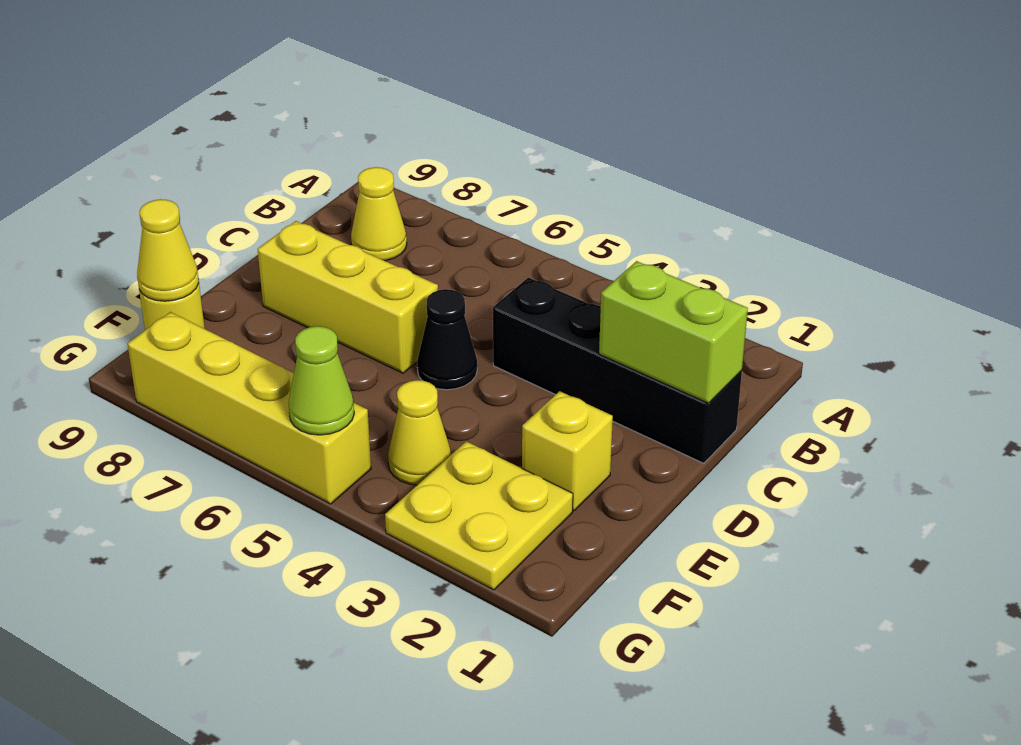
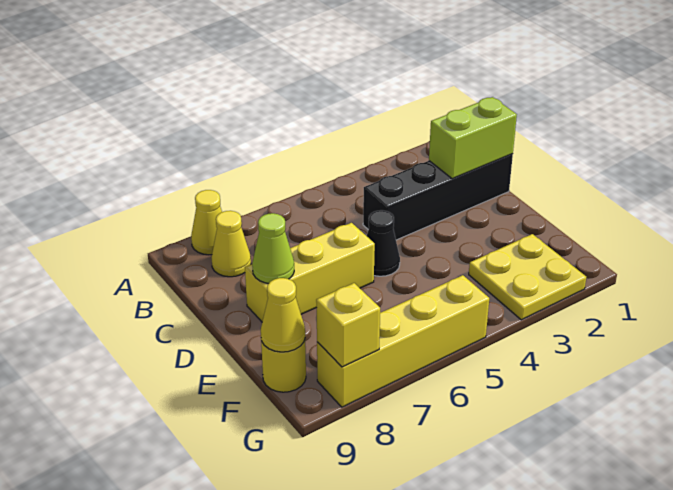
yellow brick E2 level 1 -> yellow brick G8 level 2
yellow cone F4 level 1 -> yellow cone A8 level 1
lime cone G5 level 2 -> lime cone D8 level 2

